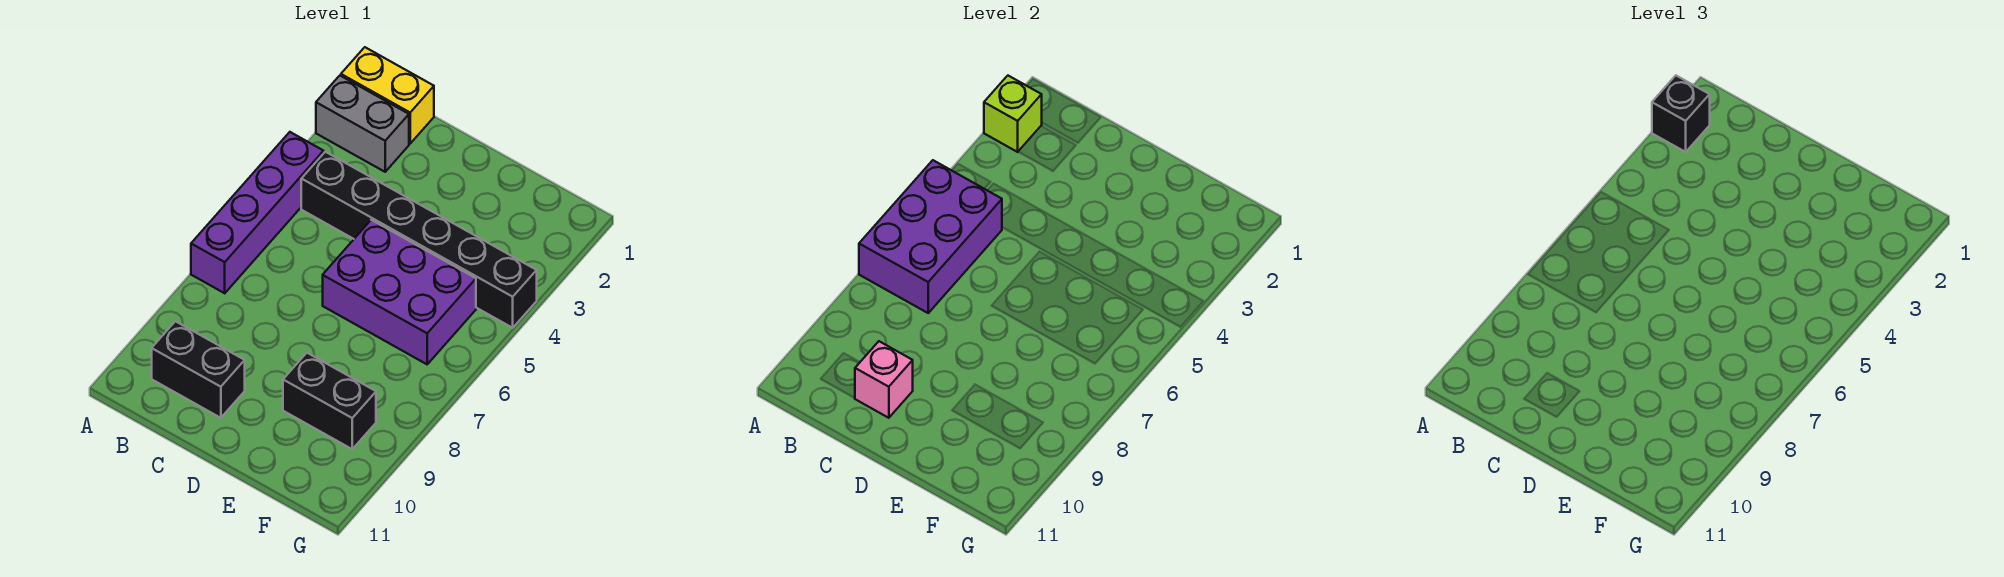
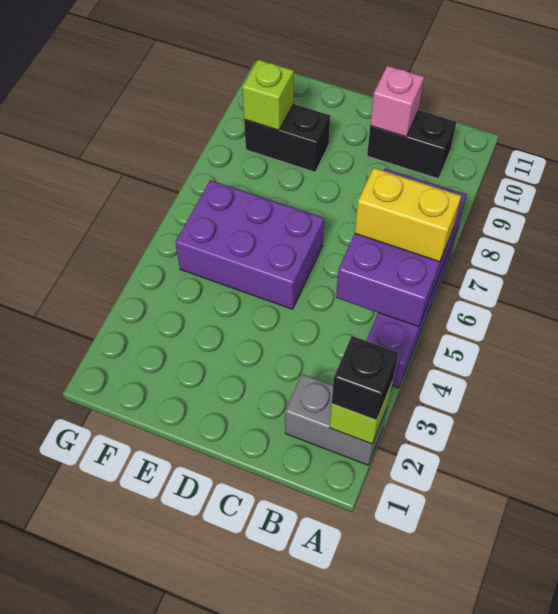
yellow brick A1:B1 level 1 -> yellow brick A6:B6 level 3
black brick B4:G4 level 1 -> none
none -> lime brick F9 level 2

